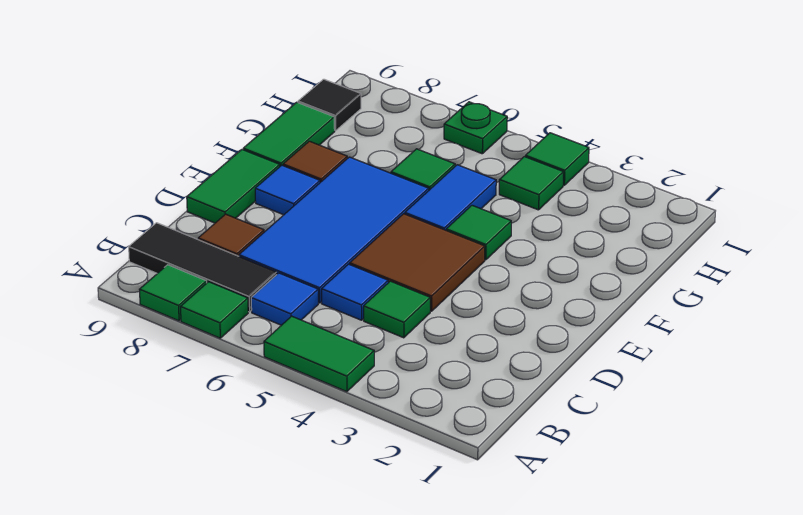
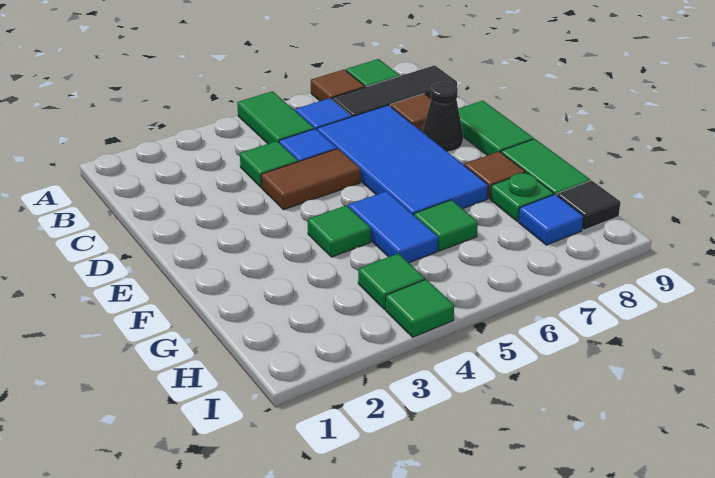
green tile A4:A5 level 1 -> green tile A5:B5 level 1
green tile A7 level 1 -> brown tile A7 level 1
brown tile D4:E5 level 1 -> brown tile D4:D5 level 1
none -> black cone D8 level 1
blue tile E8 level 1 -> blue tile H8 level 1
green plate I6 level 1 -> green plate G8 level 1

